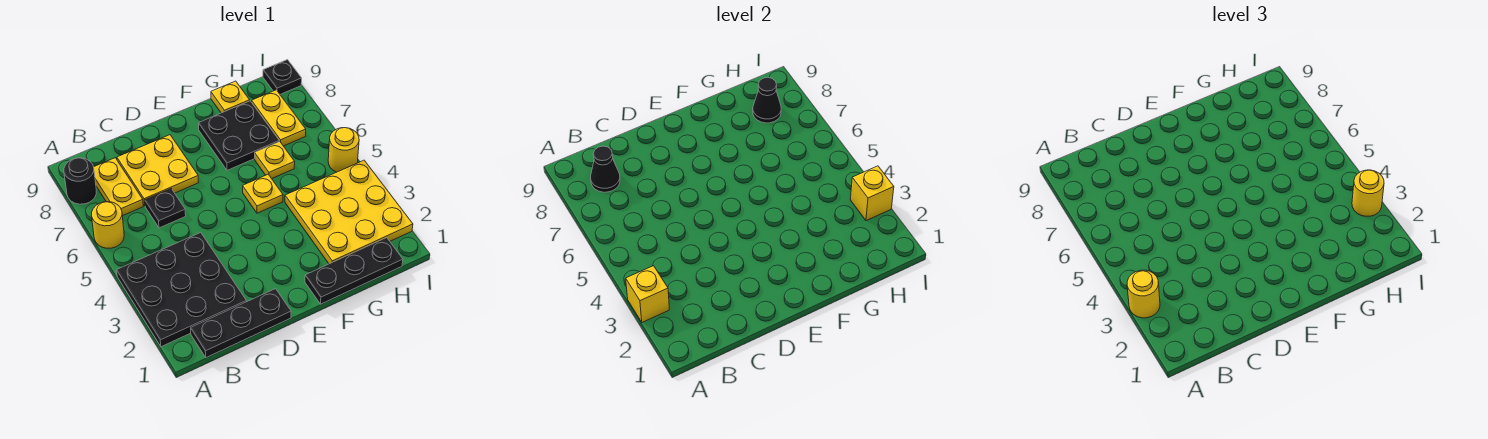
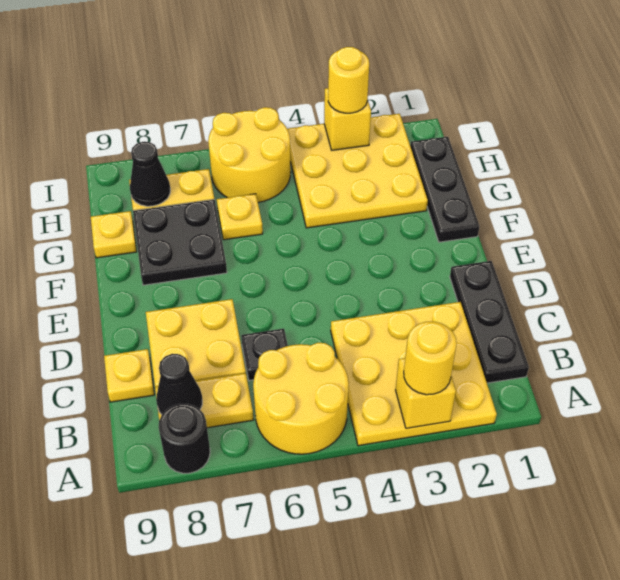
black plate A2:C4 level 1 -> yellow plate A2:C4 level 1
yellow round brick A6 level 1 -> yellow round brick A5:B6 level 1
yellow plate F5 level 1 -> yellow plate C9 level 1
yellow round brick I5 level 1 -> yellow round brick H5:I6 level 1
black plate I9 level 1 -> none

